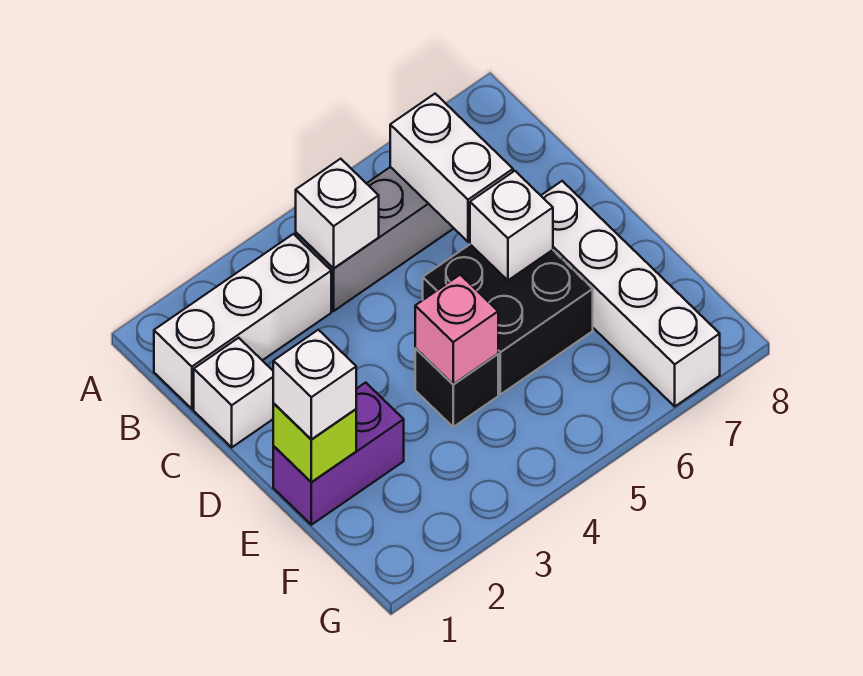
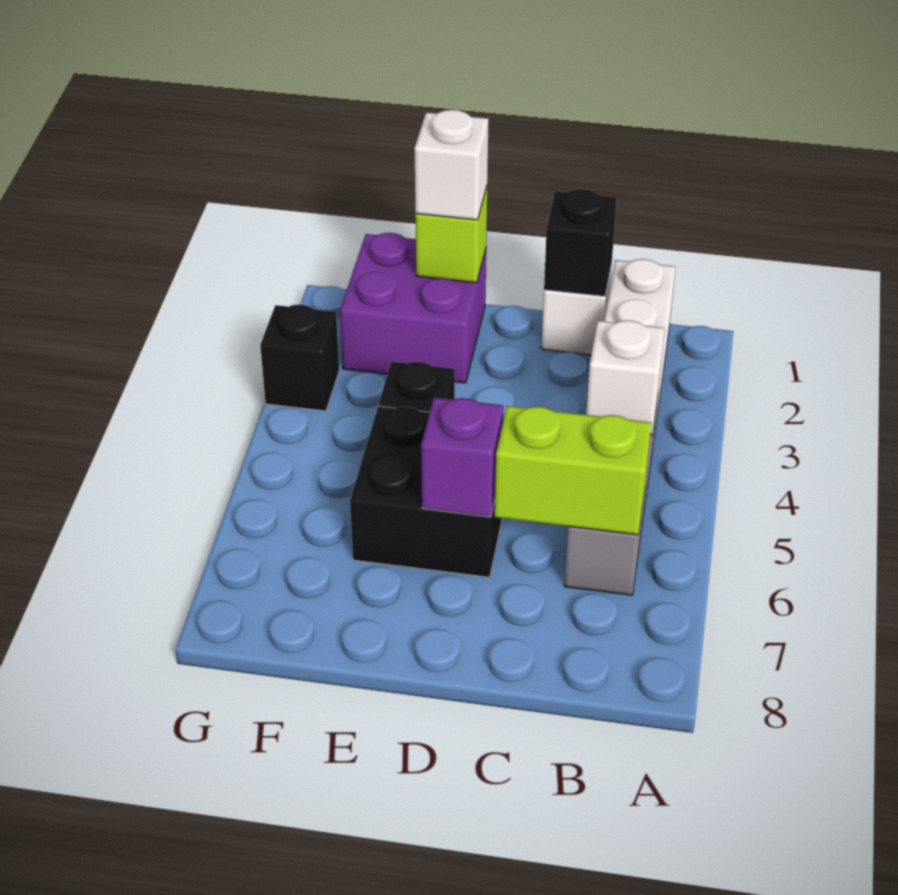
white brick B6:C6 level 2 -> lime brick B6:C6 level 2
none -> black brick C1 level 2
white brick D6 level 2 -> purple brick D6 level 2
white brick D7:G7 level 1 -> none
purple brick E1:E2 level 1 -> purple brick E1:F2 level 1
pink brick E4 level 2 -> none
none -> black brick G3 level 1

